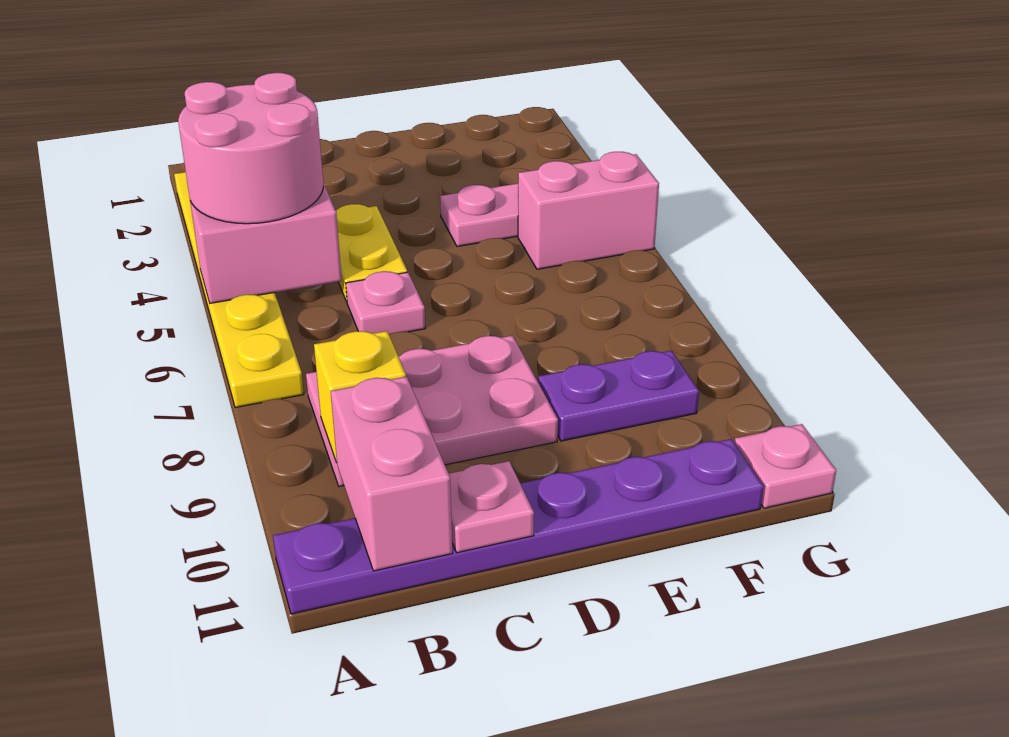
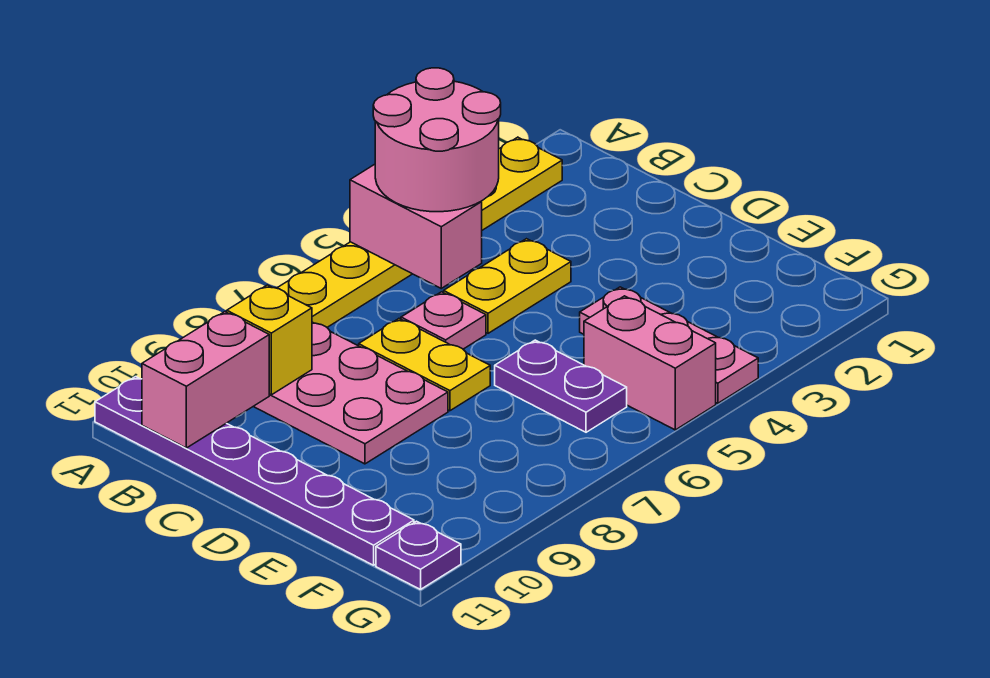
none -> yellow plate C7:D7 level 1
pink plate C11 level 2 -> none
purple plate E9:F9 level 1 -> purple plate E6:F6 level 1
pink plate G11 level 1 -> purple plate G11 level 1

